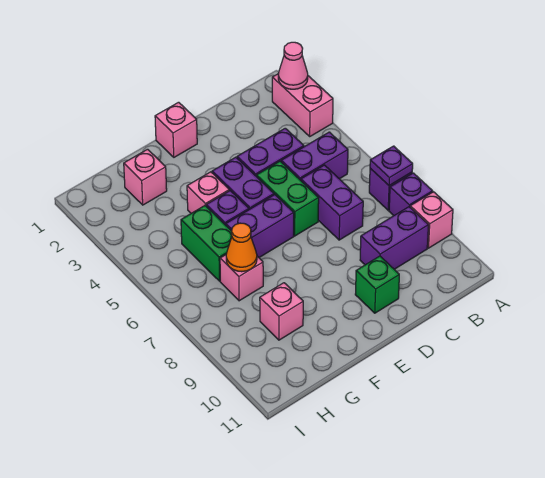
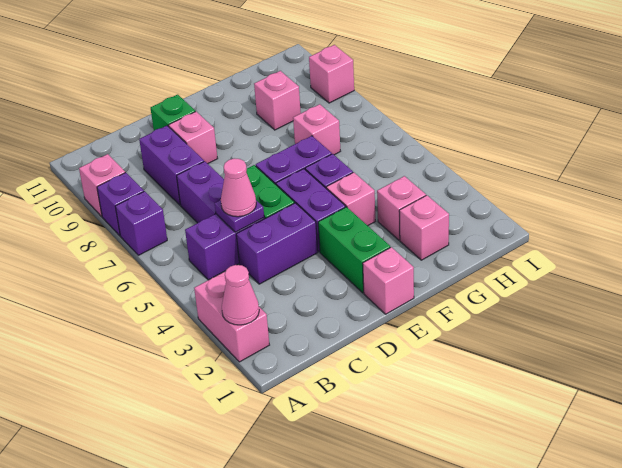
purple plate A7 level 2 -> purple plate C5 level 2
purple brick B9:C9 level 1 -> purple brick C8:C9 level 1
none -> pink cone C5 level 3
none -> pink brick D9 level 1
none -> pink brick G3 level 1
green brick G5:G6 level 1 -> green brick E2:E3 level 1
orange cone G7 level 2 -> none
none -> pink brick I9 level 1

